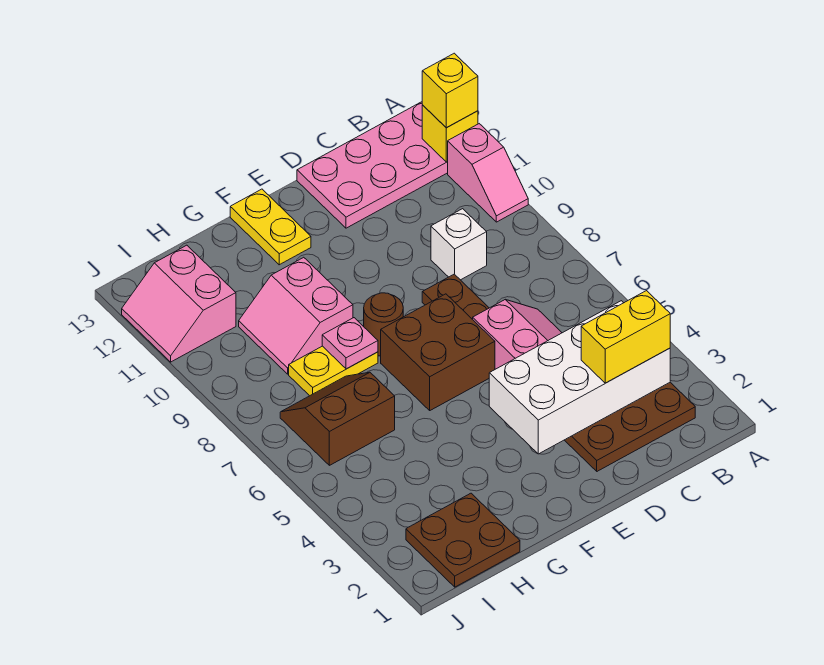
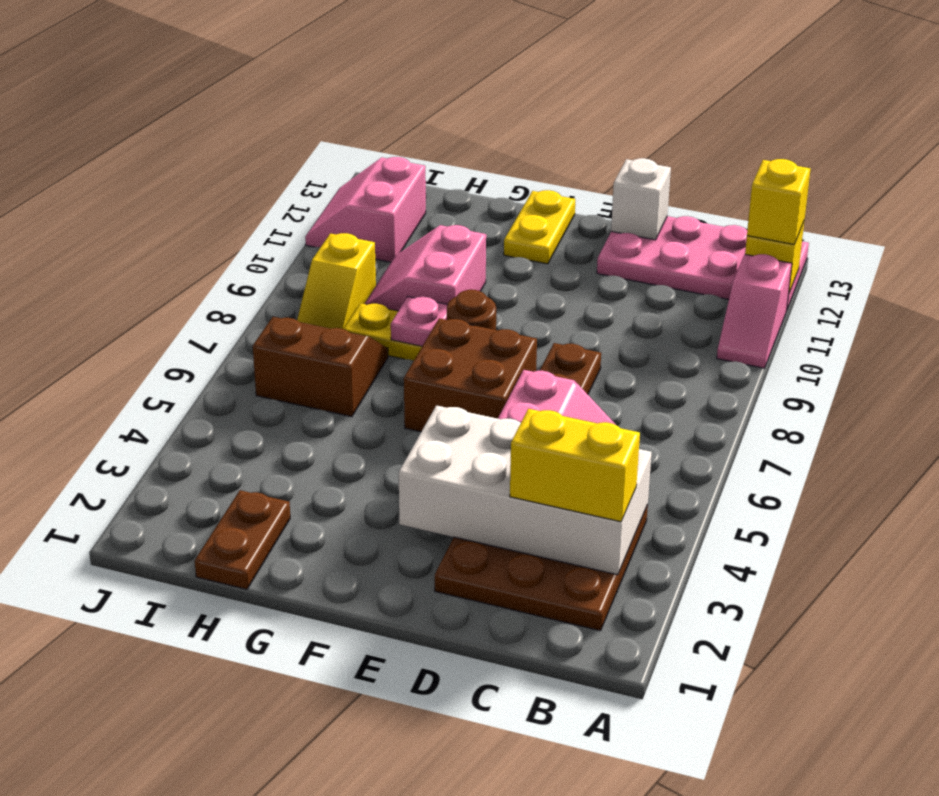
white brick C9 level 1 -> white brick D13 level 2
brown plate H1:I2 level 1 -> brown plate H1:H2 level 1
none -> yellow slope I8:I9 level 1 top 9

